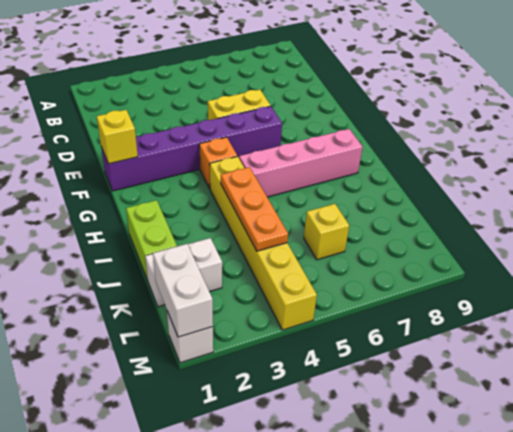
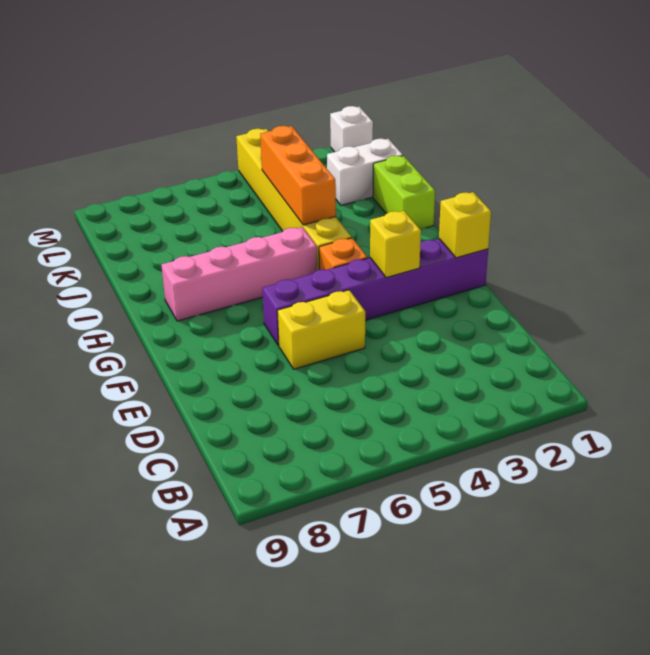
orange plate I4:K4 level 2 -> orange brick I4:K4 level 2
yellow brick K6 level 1 -> yellow brick F3 level 2
white brick L1:M1 level 2 -> none

